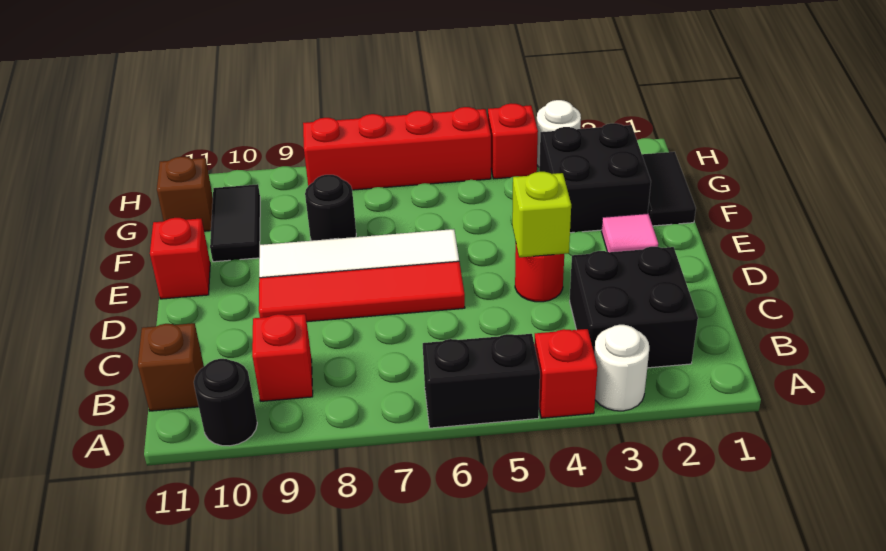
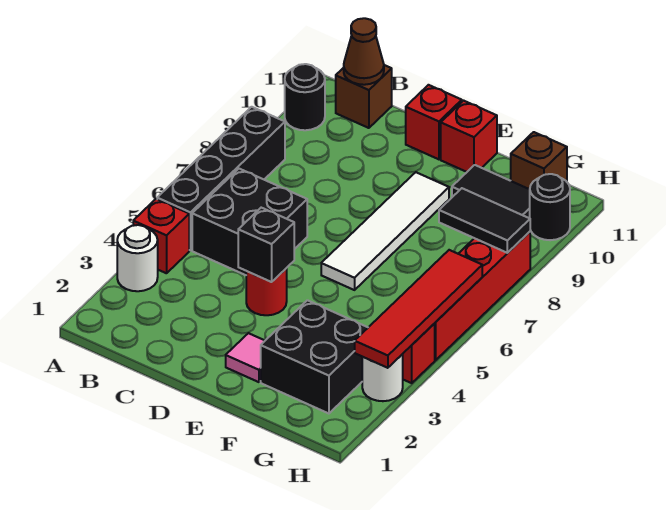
black brick A5:A6 level 1 -> black brick A5:A8 level 1
black brick B2:C3 level 1 -> black brick B5:C6 level 1
red brick B9 level 1 -> red brick D11 level 1
none -> brown cone B11 level 2
lime brick D4 level 2 -> black brick D4 level 2
red tile D6:D9 level 1 -> red tile H3:H6 level 2
black tile F1:G1 level 1 -> black tile G8:H8 level 2
black round brick F8 level 1 -> black round brick H10 level 1

